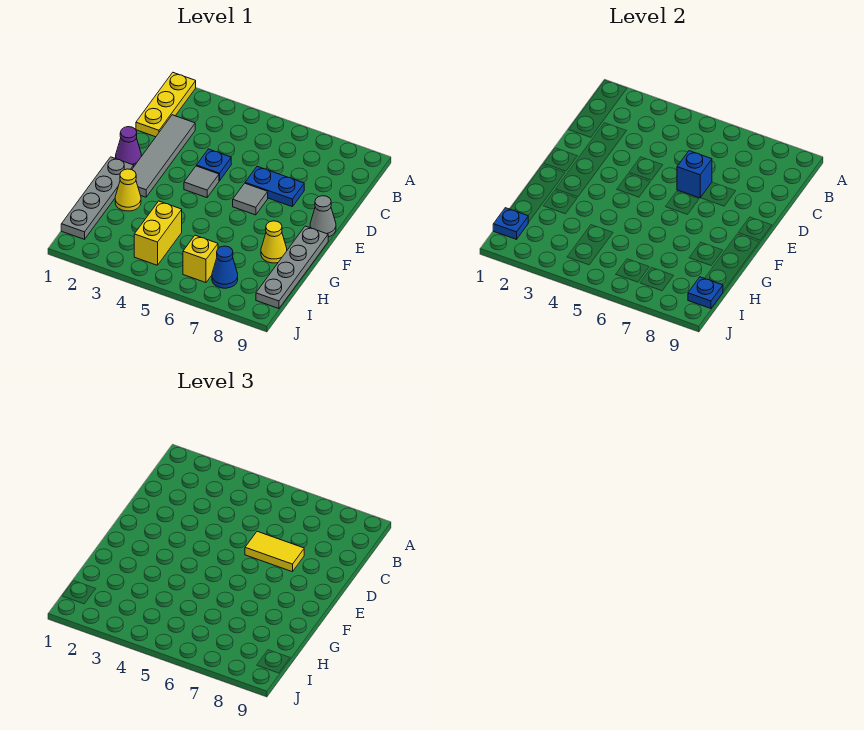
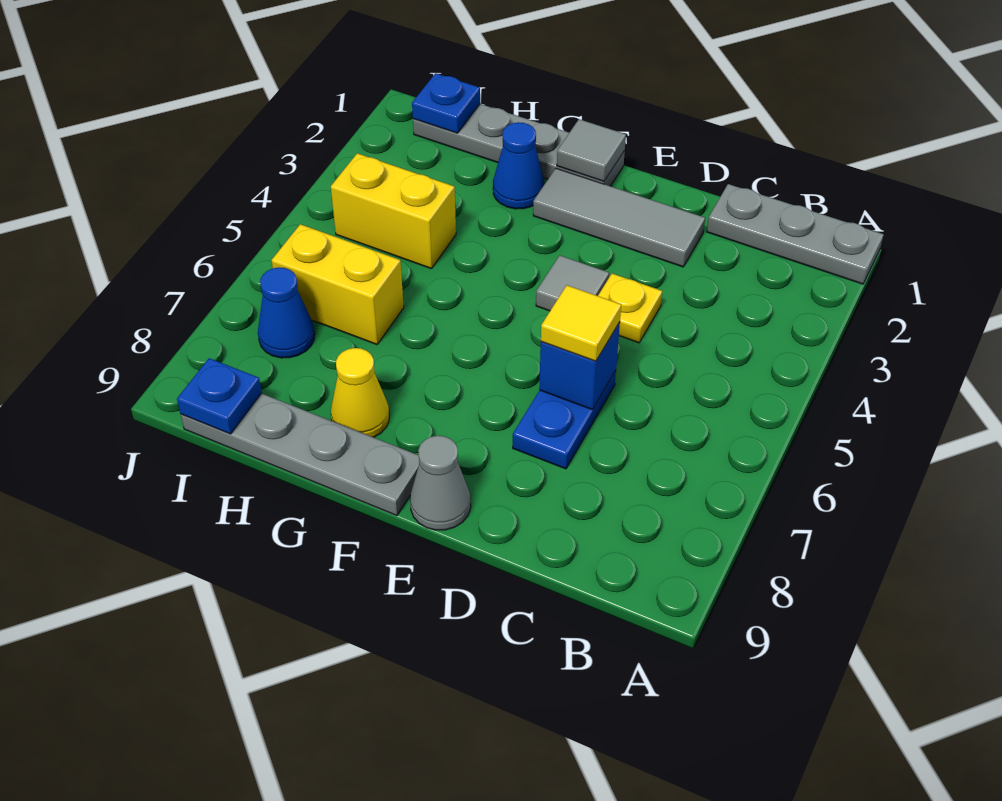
yellow plate A1:C1 level 1 -> grey plate A1:C1 level 1
grey tile C2:F2 level 1 -> grey tile D2:F2 level 1
blue plate D4 level 1 -> yellow plate D4 level 1
yellow tile D6:D7 level 3 -> yellow tile D6 level 3
purple cone E1 level 1 -> none
grey tile E6 level 1 -> grey tile F1 level 2
yellow cone G2 level 1 -> blue cone G2 level 1
yellow brick I6 level 1 -> yellow brick H6:I6 level 1

